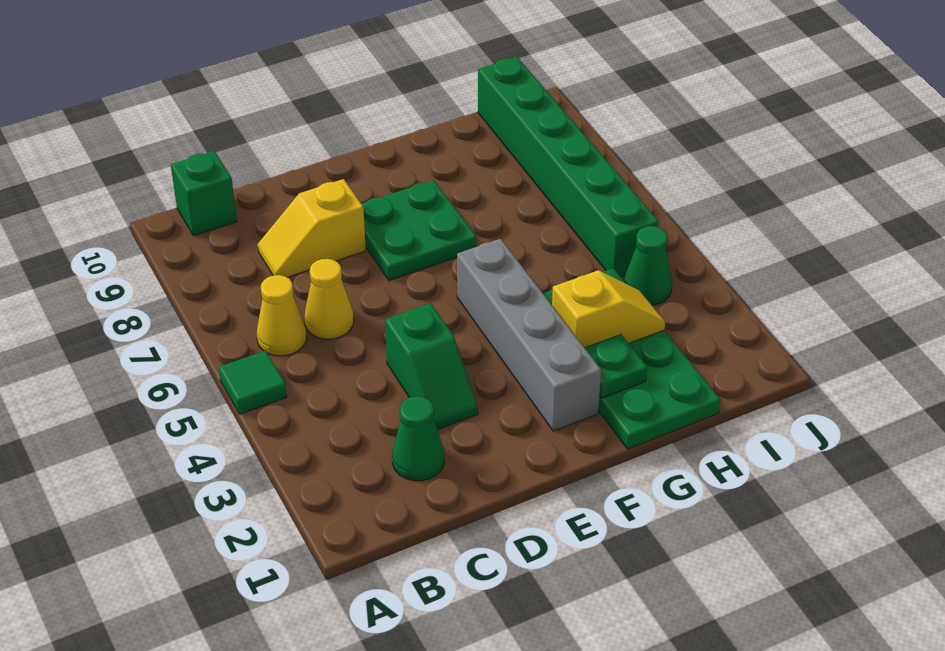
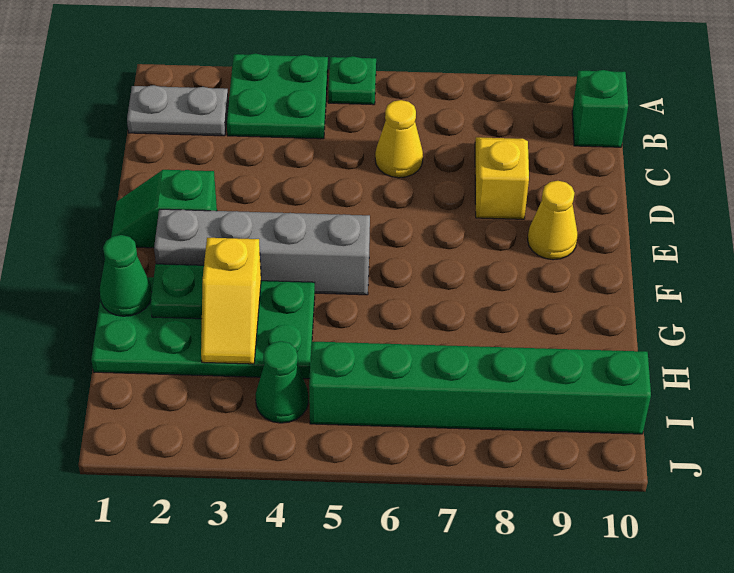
green tile A5 level 1 -> green plate A5 level 1
none -> grey plate B1:B2 level 1
yellow cone B6 level 1 -> yellow cone E9 level 1
green cone C2 level 1 -> green cone G1 level 2
green slope D3:D4 level 1 top 4 -> green slope E1:E2 level 1 top 2
green plate E7:F8 level 1 -> green plate A3:B4 level 1

